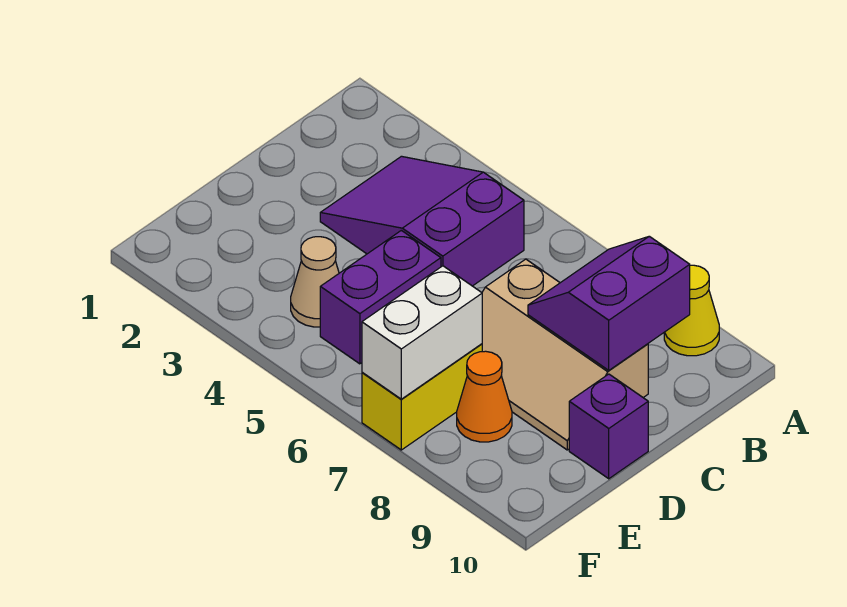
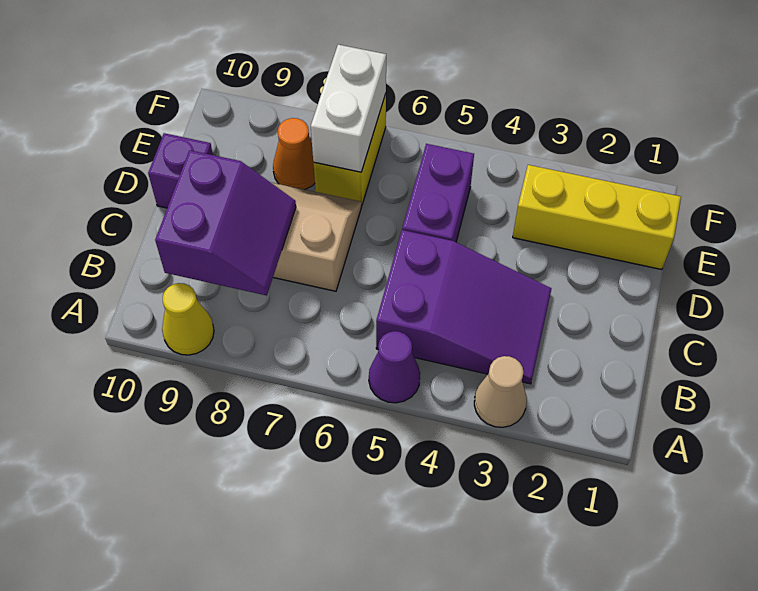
none -> purple cone A5 level 1
none -> yellow brick E1:E3 level 1
tan cone E4 level 1 -> tan cone A3 level 1

